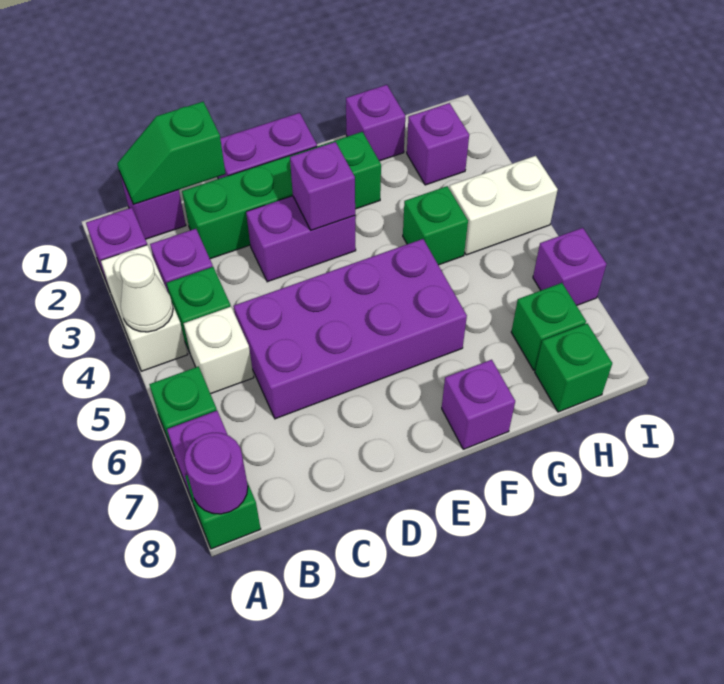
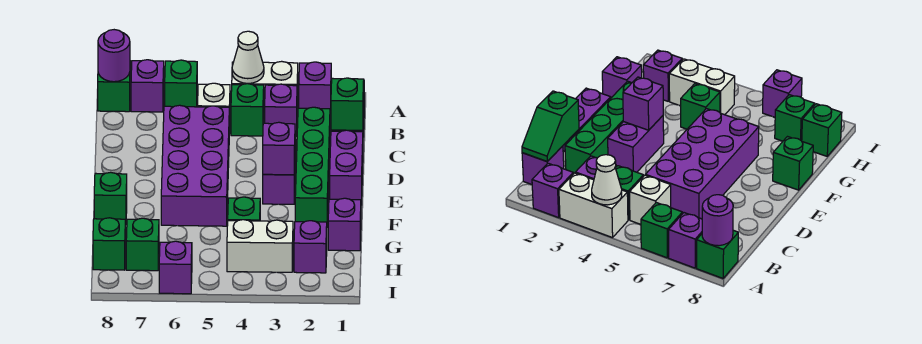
purple brick F8 level 1 -> green brick F8 level 1
white brick H4:I4 level 1 -> white brick H3:H4 level 1

